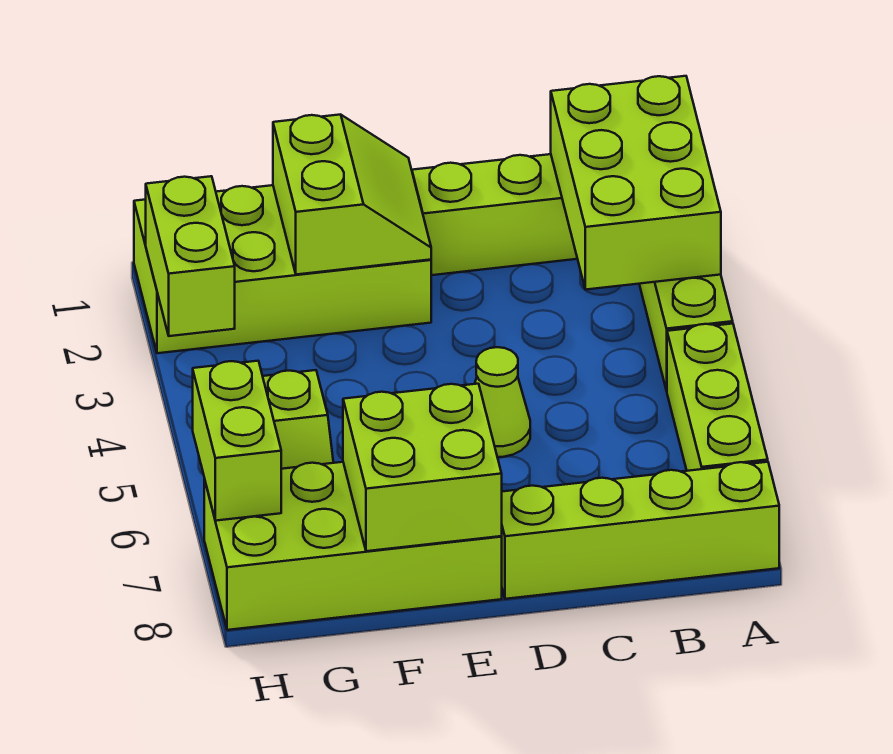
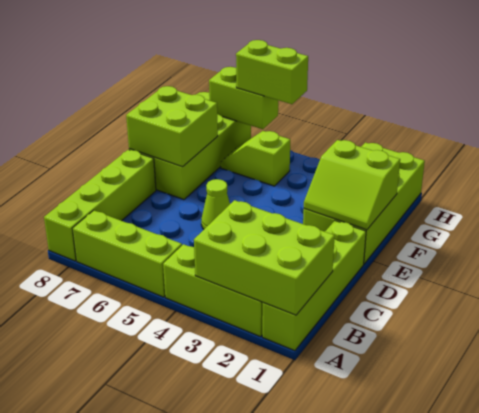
lime brick H2:H3 level 2 -> lime brick H5:H6 level 3

